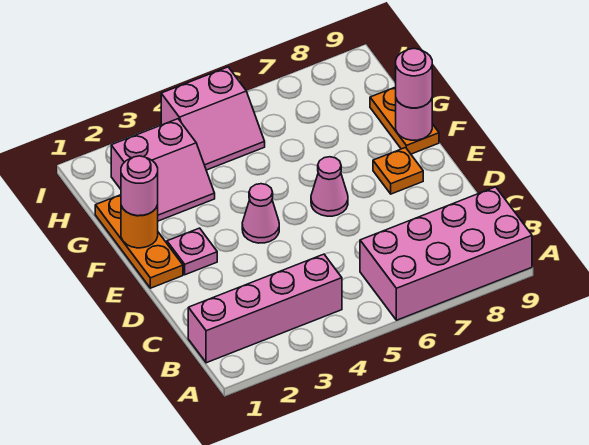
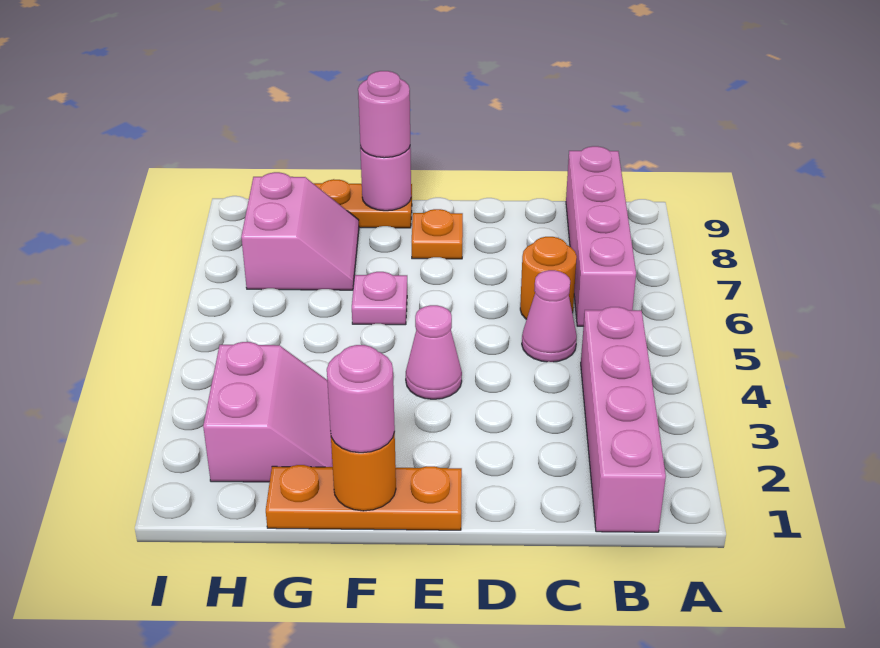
pink brick A6:B9 level 1 -> pink brick B6:B9 level 1
none -> orange round brick C6 level 1
pink plate E2 level 1 -> pink plate F6 level 1
pink cone E6 level 1 -> pink cone C5 level 1
pink slope H4:I5 level 1 top I -> pink slope G7:H8 level 1 top H

